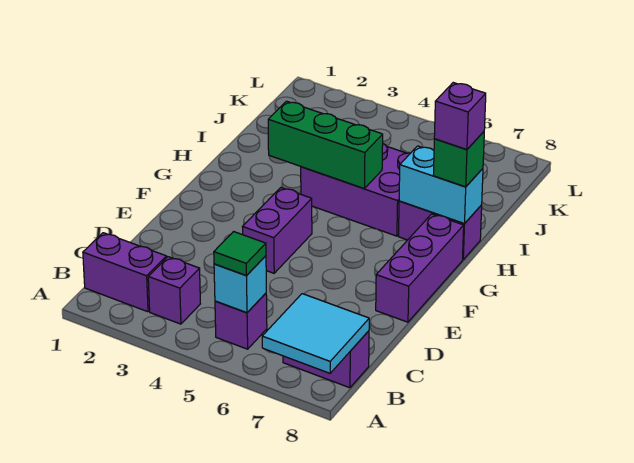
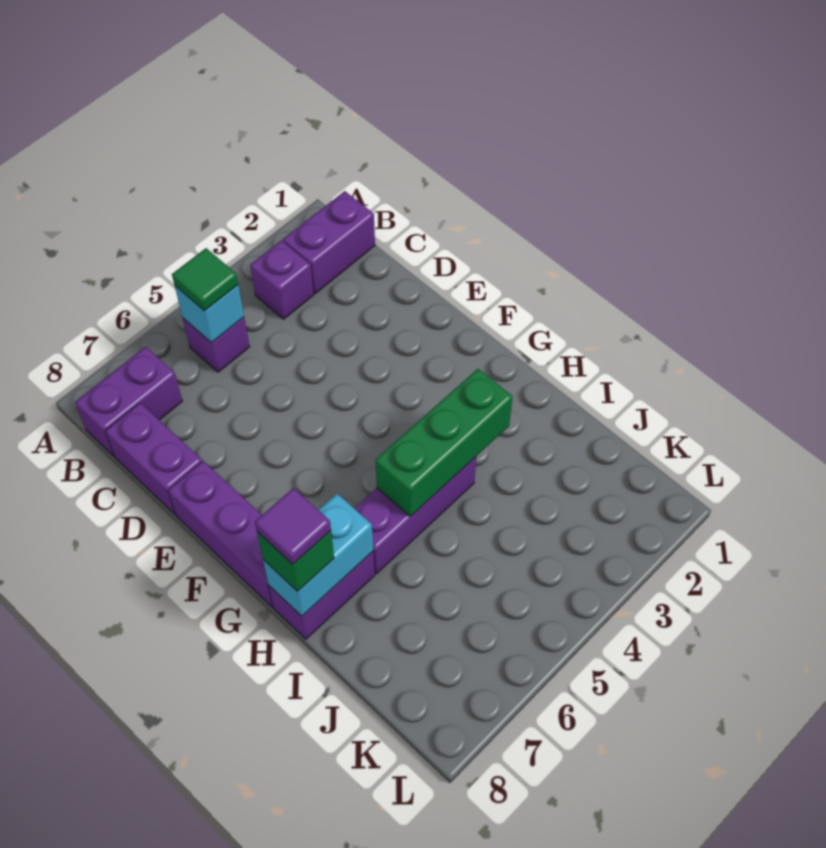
cyan tile A7:B8 level 2 -> none
purple brick E4:F4 level 1 -> purple brick C8:D8 level 1
purple brick H4:I6 level 1 -> purple brick H4:H6 level 1
purple brick H8 level 4 -> purple tile H8 level 4

